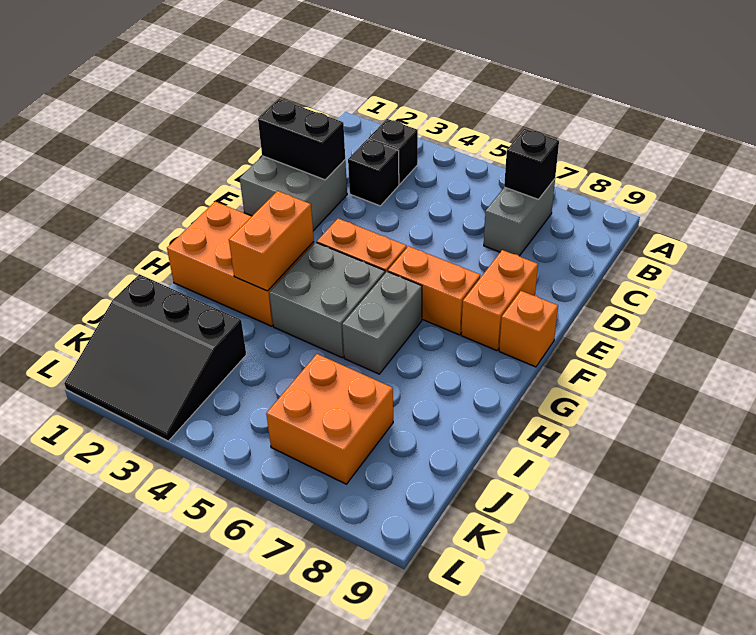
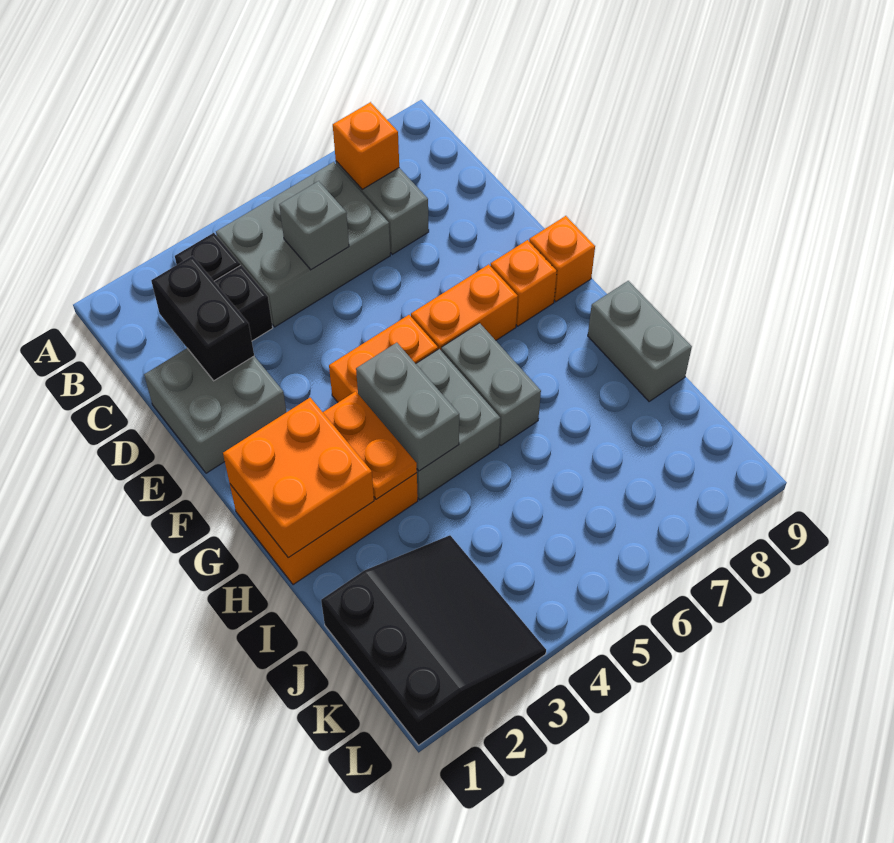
none -> grey brick B4:C6 level 1
black brick B7 level 2 -> orange brick B7 level 2
none -> grey brick C5 level 2
black brick D1:D2 level 2 -> black brick C2:D2 level 2
orange brick E8:F8 level 1 -> orange brick F8 level 1
orange brick G3:H3 level 2 -> orange plate G3:H3 level 2
none -> grey brick G4:H4 level 2
none -> grey brick H9:I9 level 1
black slope J1:L3 level 1 top J -> black slope J1:L3 level 1 top 1
orange brick J6:K7 level 1 -> orange brick G1:H2 level 2

